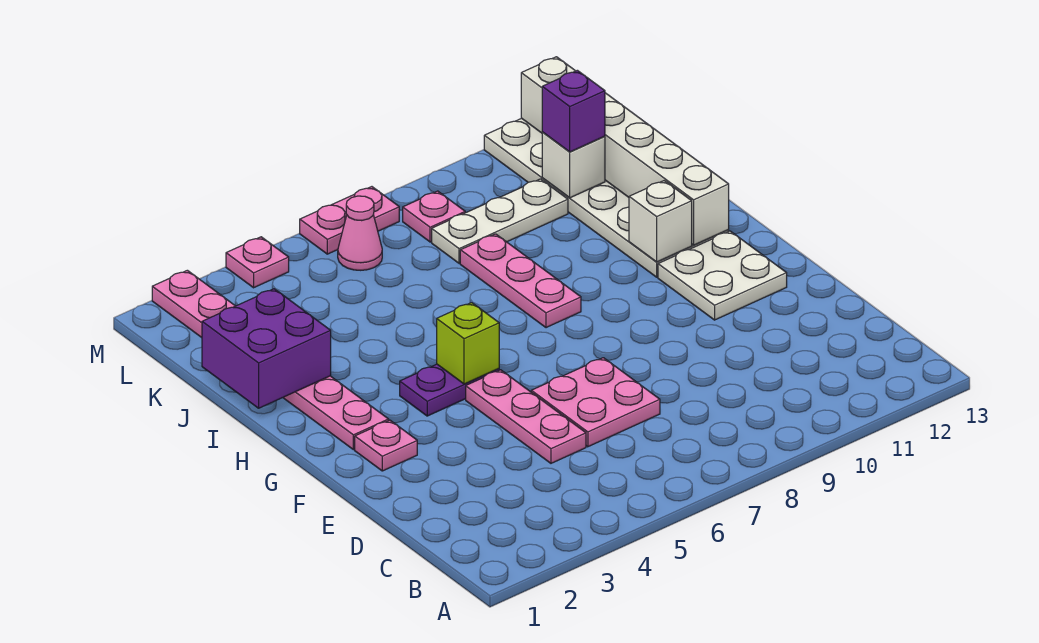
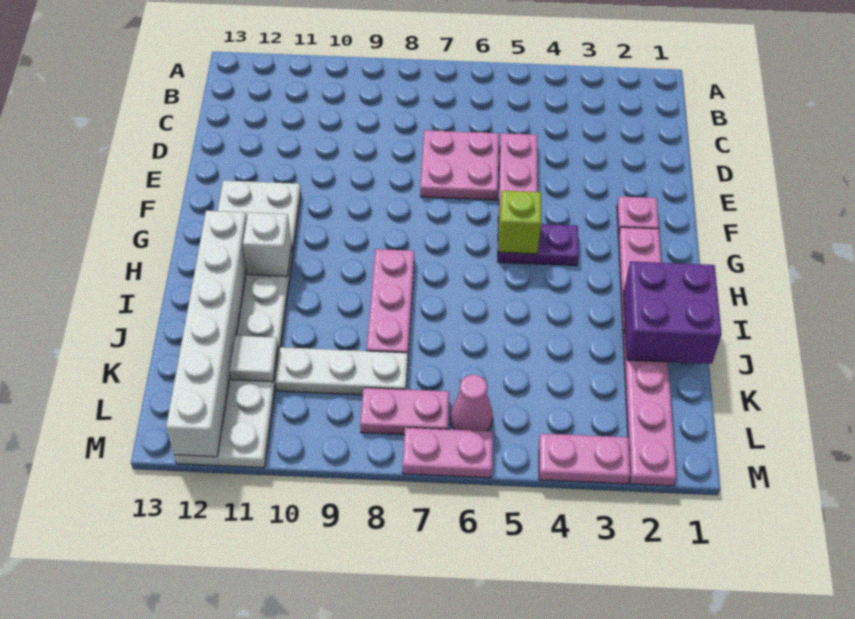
white brick K11 level 2 -> white tile K11 level 2
purple brick K11 level 3 -> none
pink plate L8 level 1 -> pink plate L7:L8 level 1
pink plate M4 level 1 -> pink plate M3:M4 level 1

